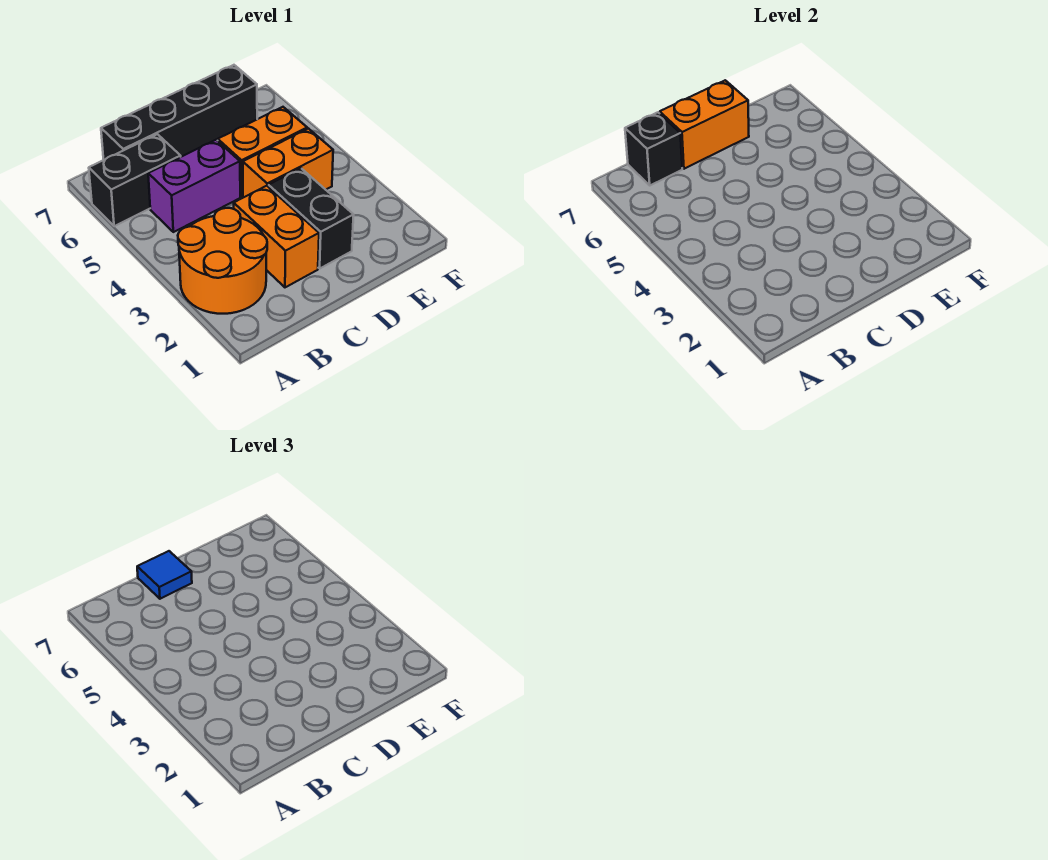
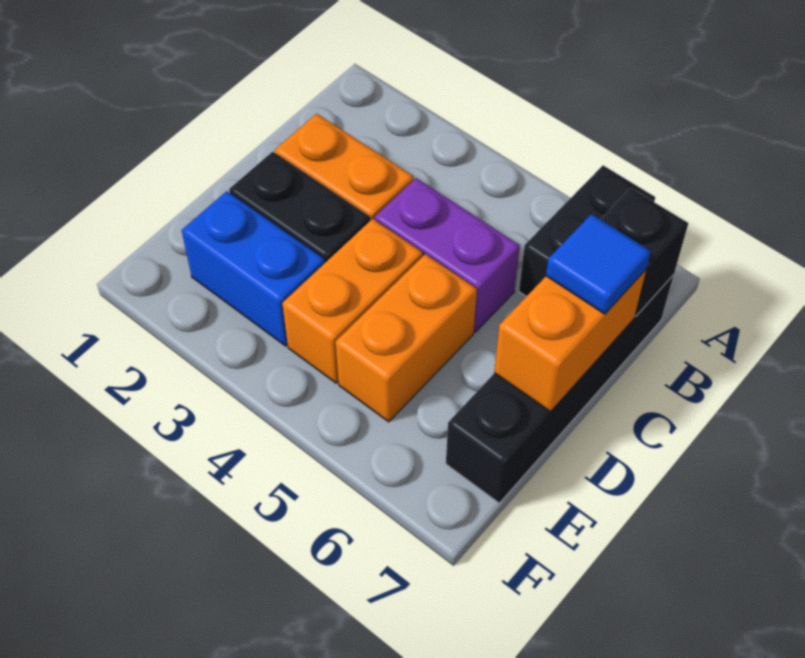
orange round brick A2:B3 level 1 -> none
purple brick B5:C5 level 1 -> purple brick C4:C5 level 1
none -> blue brick E2:E3 level 1

